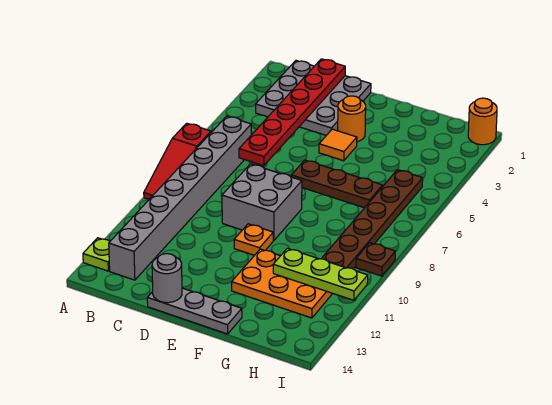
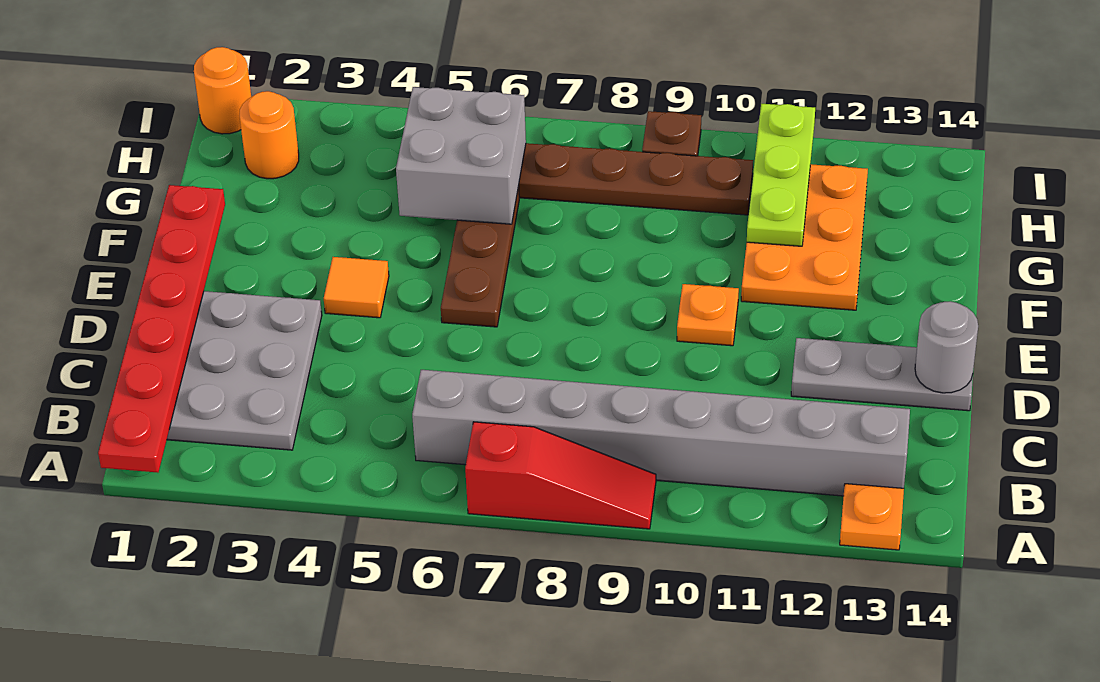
lime plate A13 level 1 -> orange plate A13 level 1
red plate C1:C6 level 2 -> red plate A1:F1 level 2
grey brick D8:E9 level 1 -> grey brick G5:H6 level 2
grey plate D14:F14 level 1 -> grey plate D12:D14 level 1
orange round brick E3 level 1 -> orange round brick H2 level 1

